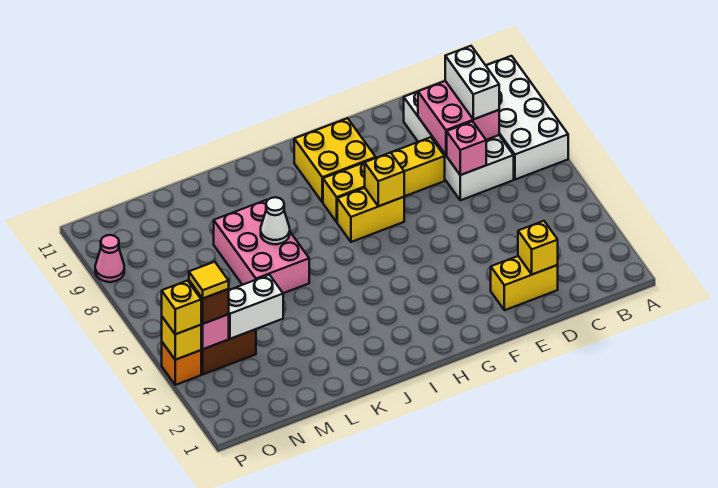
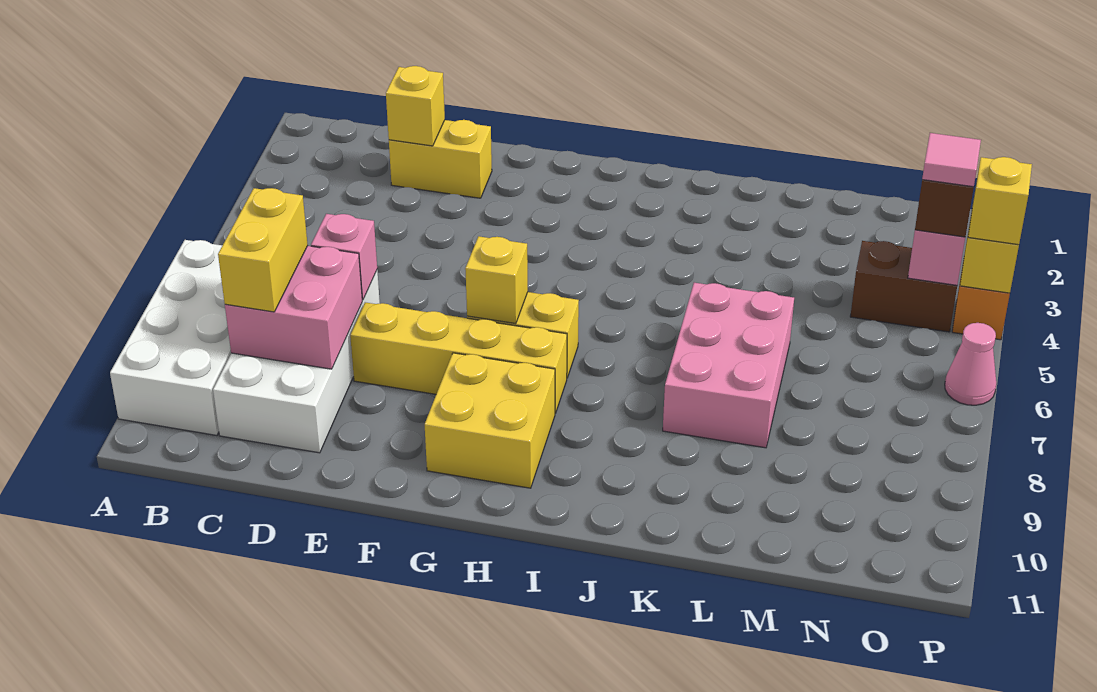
white brick C8:C9 level 3 -> yellow brick C8:C9 level 3
white cone K7 level 2 -> none
white brick M4:N4 level 2 -> none
yellow tile O4 level 4 -> pink tile O4 level 4
pink cone P9 level 1 -> pink cone P6 level 1

